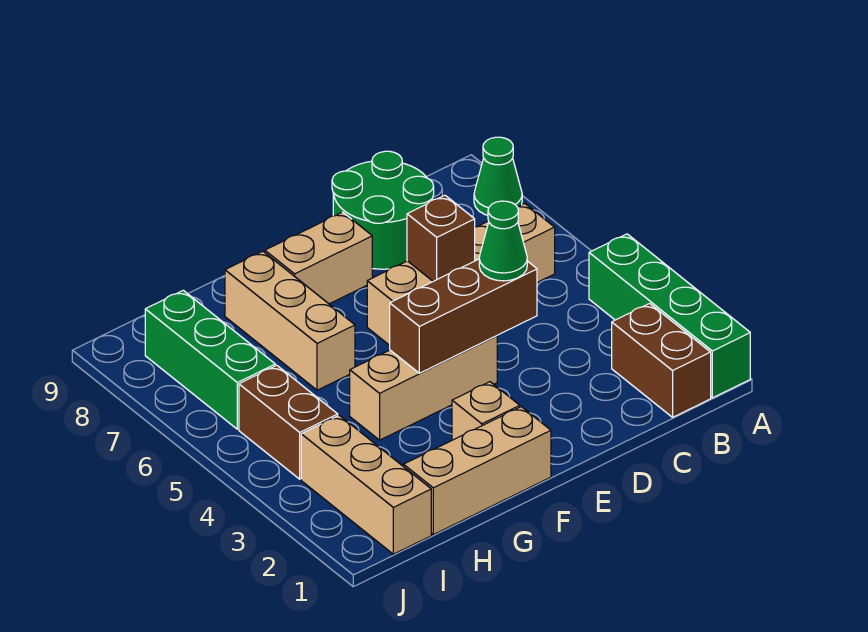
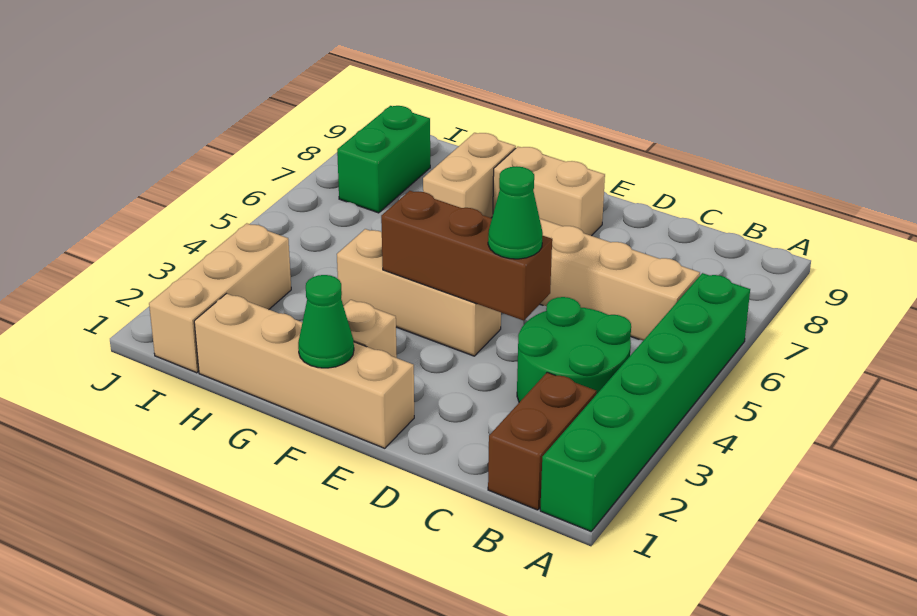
green brick A1:A4 level 1 -> green brick A1:A6 level 1
green cone A8 level 1 -> green cone F1 level 2
green round brick C8:D9 level 1 -> green round brick B3:C4 level 1
brown brick D6 level 2 -> none
tan brick F1:H1 level 1 -> tan brick E1:H1 level 1
tan brick G6:G8 level 1 -> tan brick G7:G8 level 1
brown brick I4:I5 level 1 -> none
green brick I6:I8 level 1 -> green brick I7:I8 level 1

